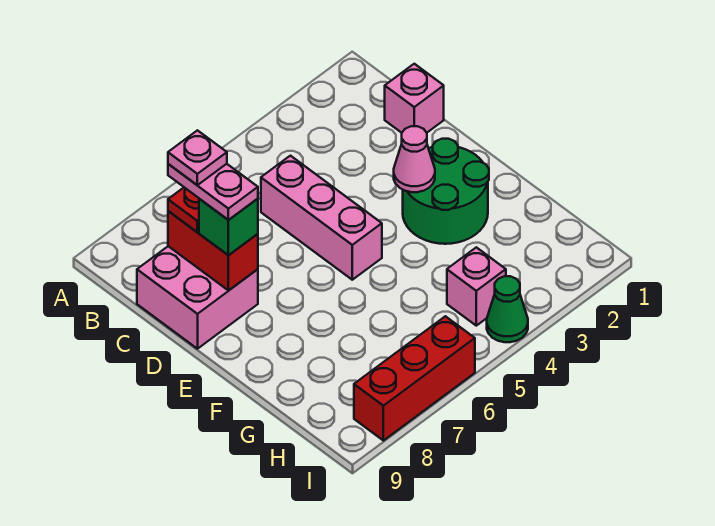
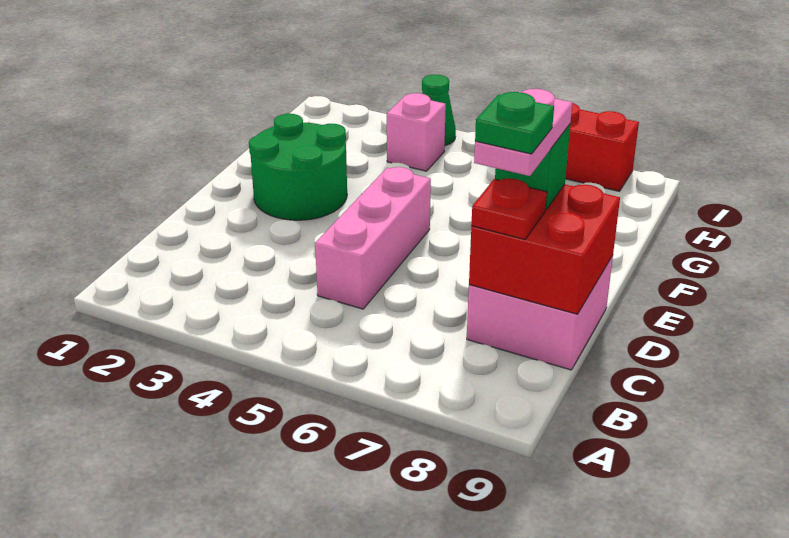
pink brick C1 level 1 -> none
red brick C8:D8 level 2 -> red brick C8:D9 level 2
pink plate C8 level 5 -> green plate C8 level 5
pink cone E3 level 2 -> none

